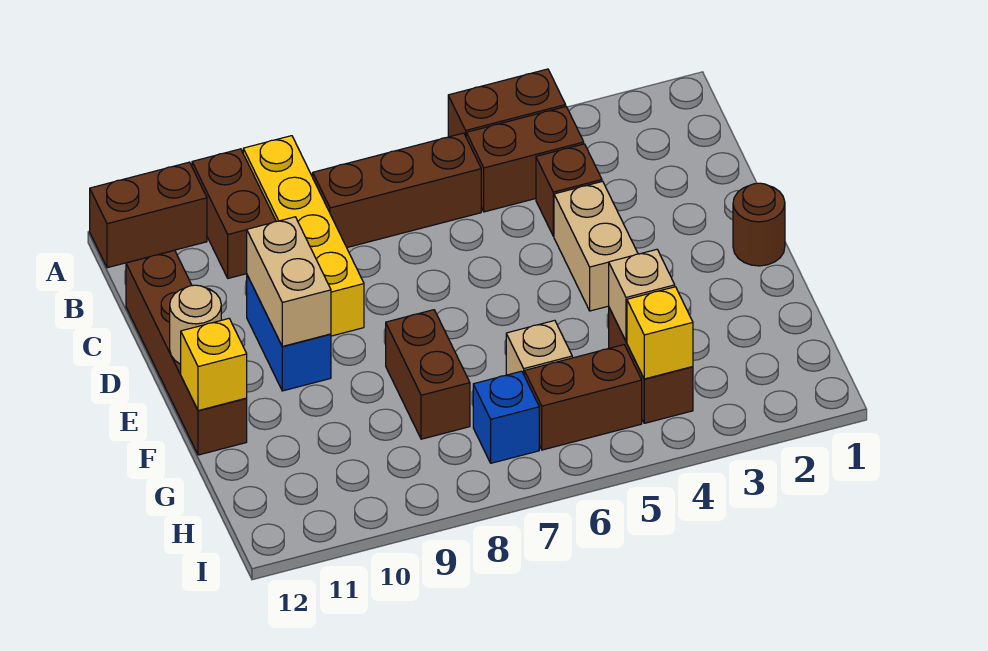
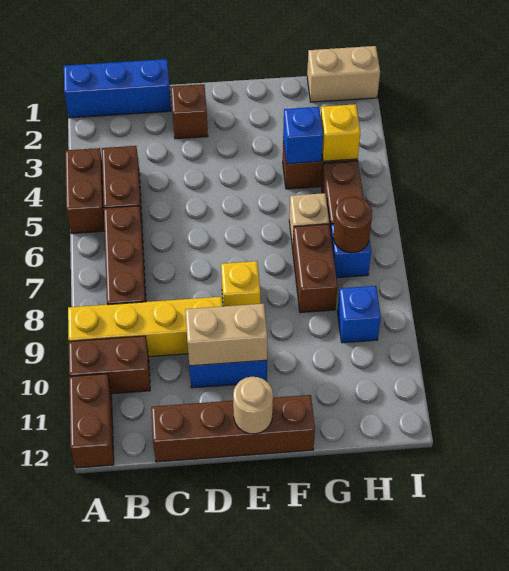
none -> blue brick A1:C1 level 1
brown brick C4 level 1 -> brown brick D2 level 1
tan brick D4:E4 level 1 -> tan brick H1:I1 level 1
brown round brick E1 level 1 -> brown round brick H7 level 2
brown brick F8:G8 level 1 -> brown brick G7:G8 level 1
yellow brick F12 level 2 -> yellow brick E8 level 1
tan brick G4 level 2 -> blue brick G4 level 2
none -> blue brick H9 level 1

